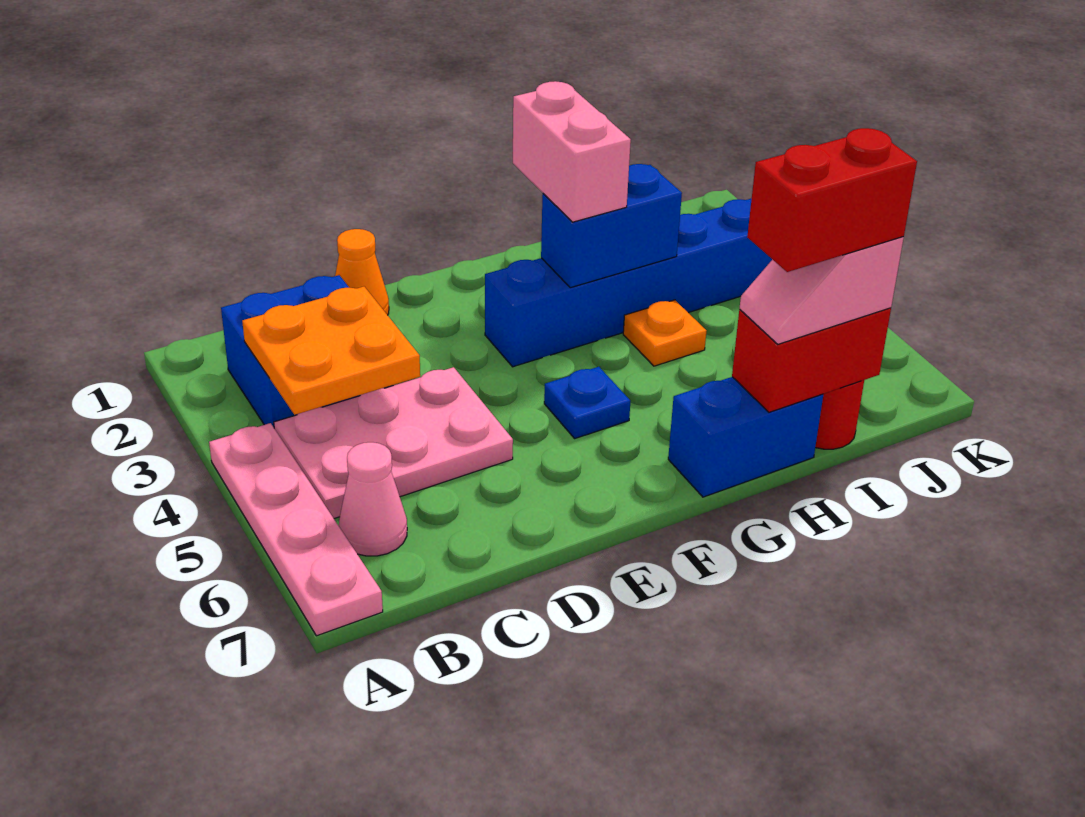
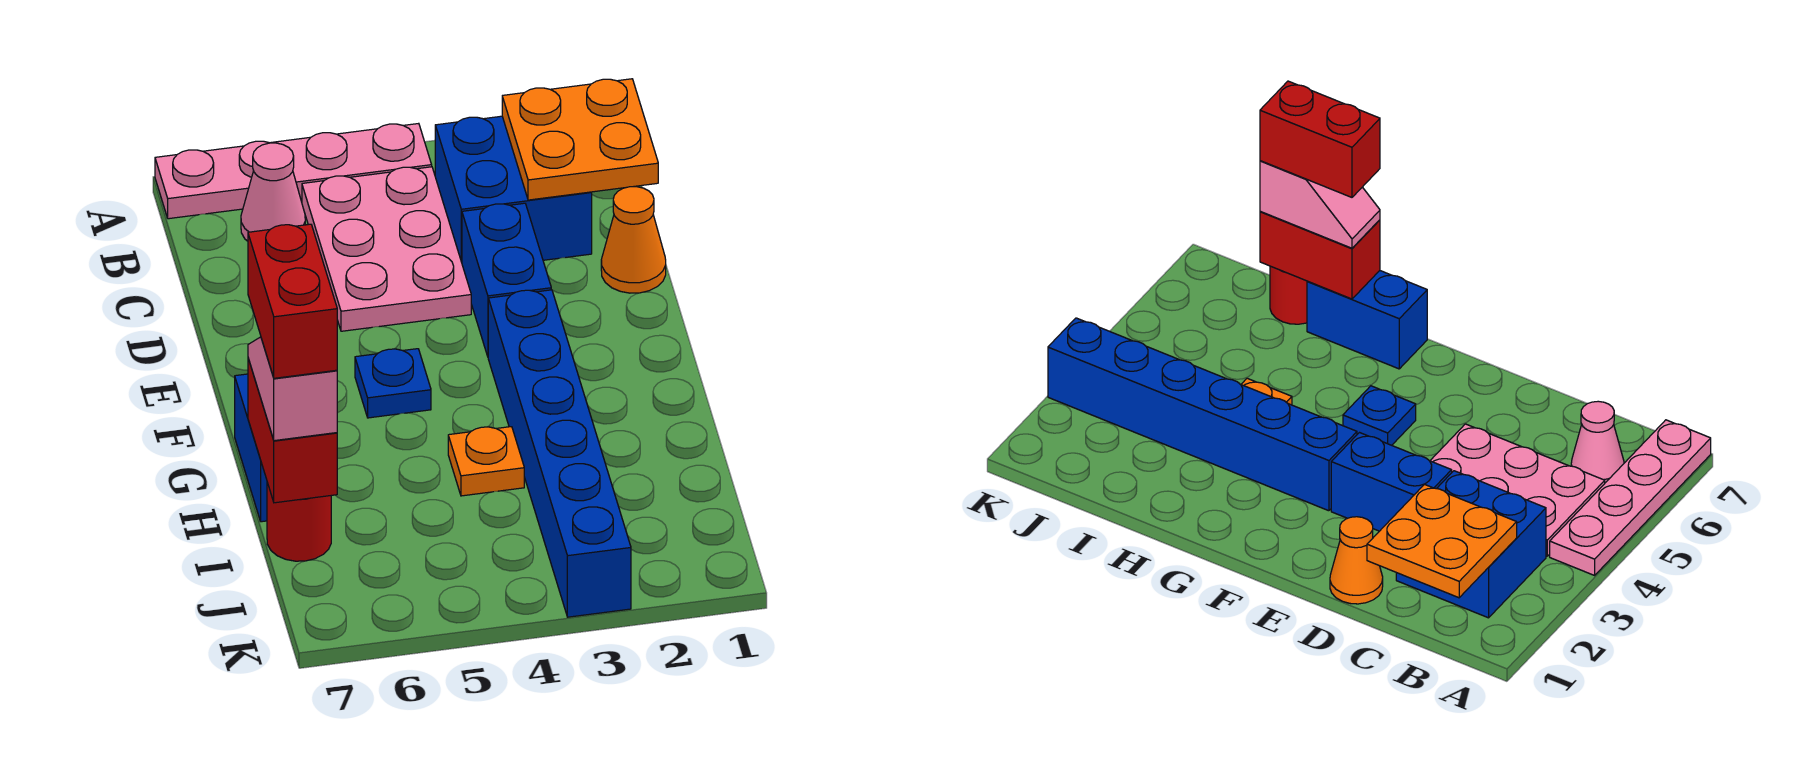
orange plate B3:C4 level 2 -> orange plate B1:C2 level 2
pink brick G2:G3 level 3 -> none
blue brick G3:H3 level 2 -> blue brick D3:E3 level 1

